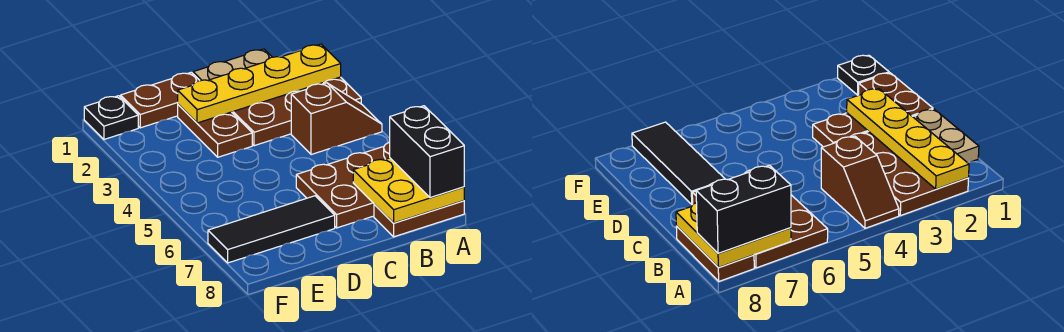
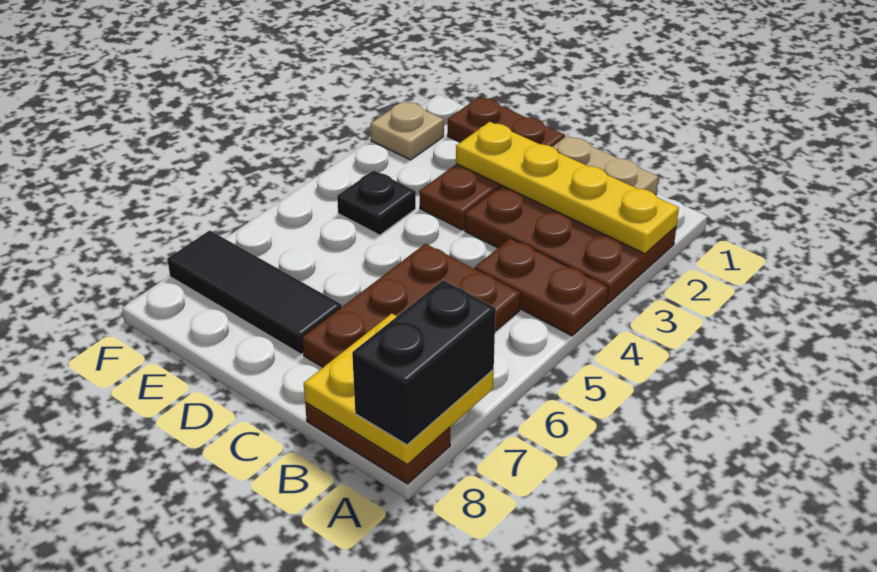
brown slope A4:B4 level 1 top B -> brown plate A4:B4 level 1
brown plate A6:C7 level 1 -> brown plate B5:C7 level 1
black plate F1 level 1 -> black plate E4 level 1
none -> tan plate F2 level 1

